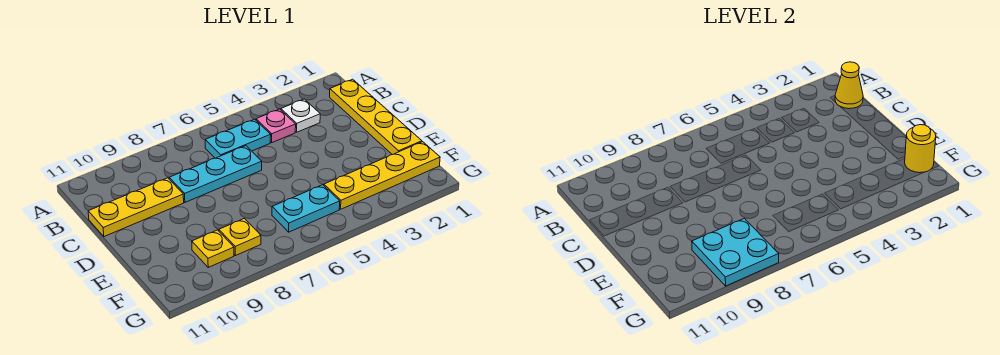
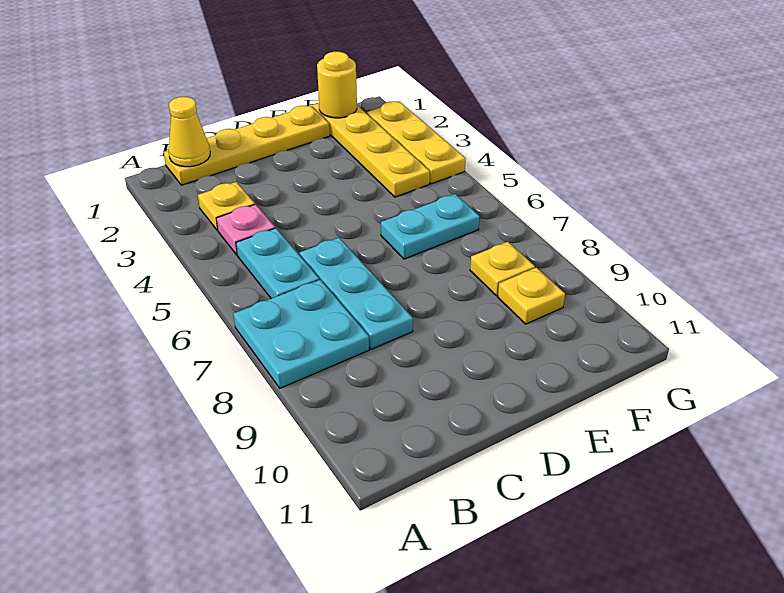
white plate B3 level 1 -> yellow plate B3 level 1
yellow plate C9:C11 level 1 -> yellow plate G2:G4 level 1
cyan plate F5:F6 level 1 -> cyan plate E6:F6 level 1
cyan plate F8:G9 level 2 -> cyan plate A7:B8 level 1

